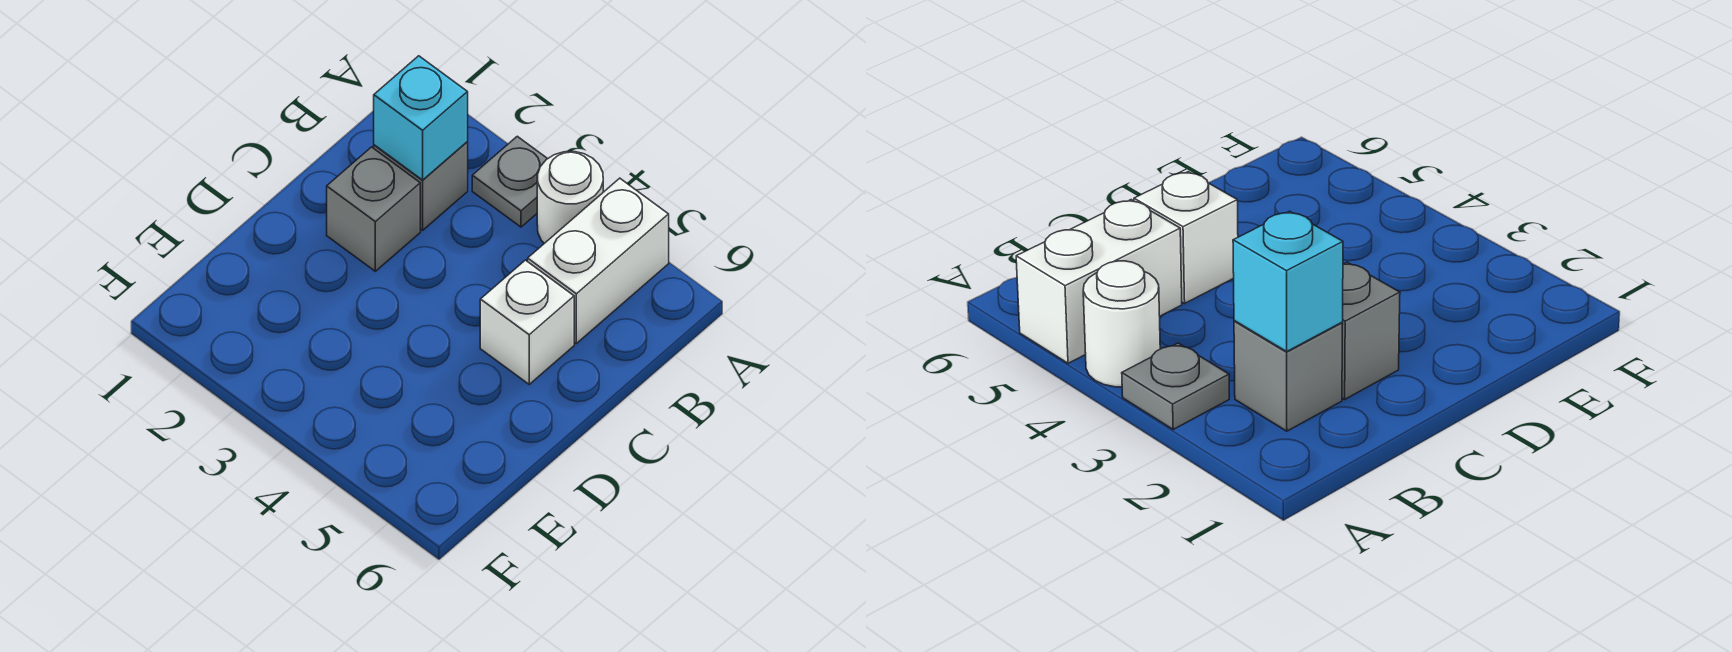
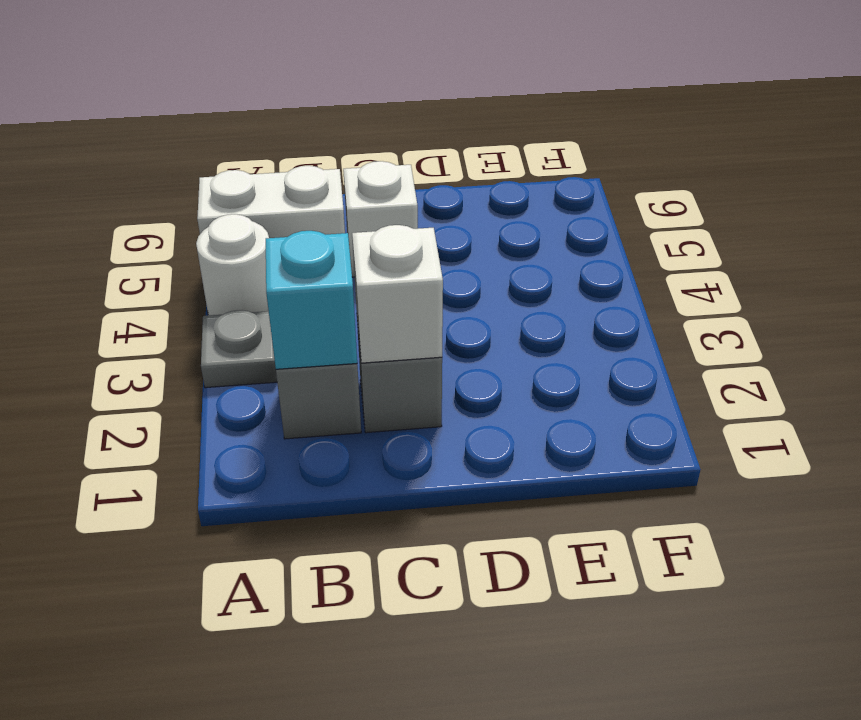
none -> white brick C2 level 2

